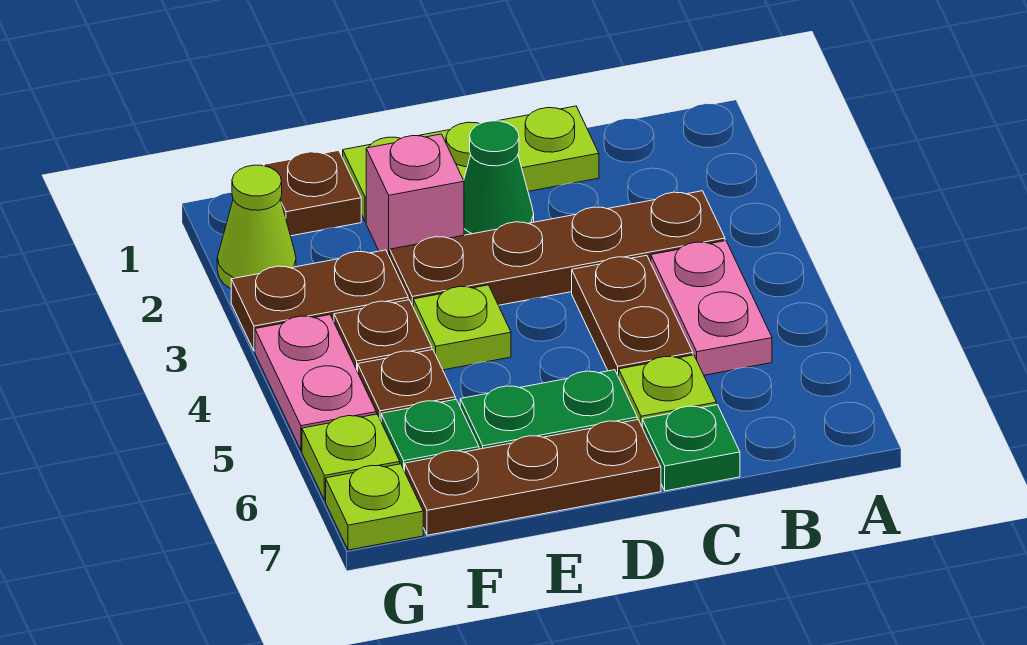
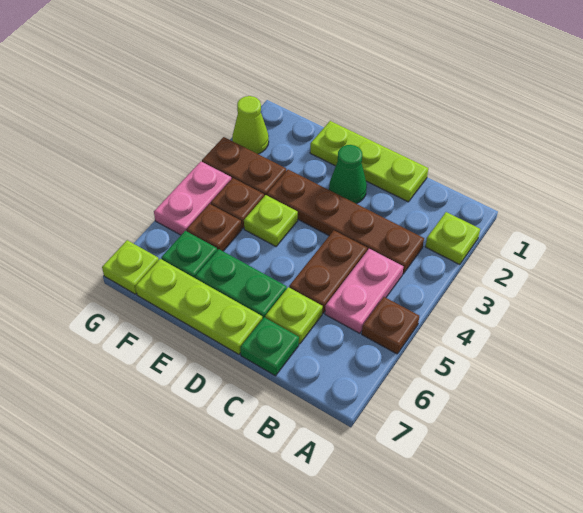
brown plate D7:F7 level 1 -> lime plate D7:F7 level 1
pink brick E2 level 1 -> none
brown plate F1 level 1 -> brown plate A5 level 1
lime plate G6 level 1 -> lime plate A2 level 1

